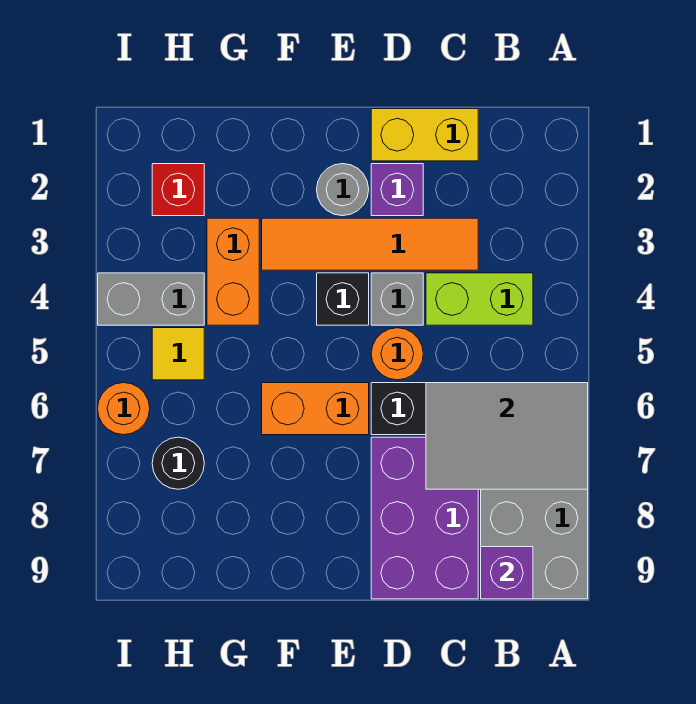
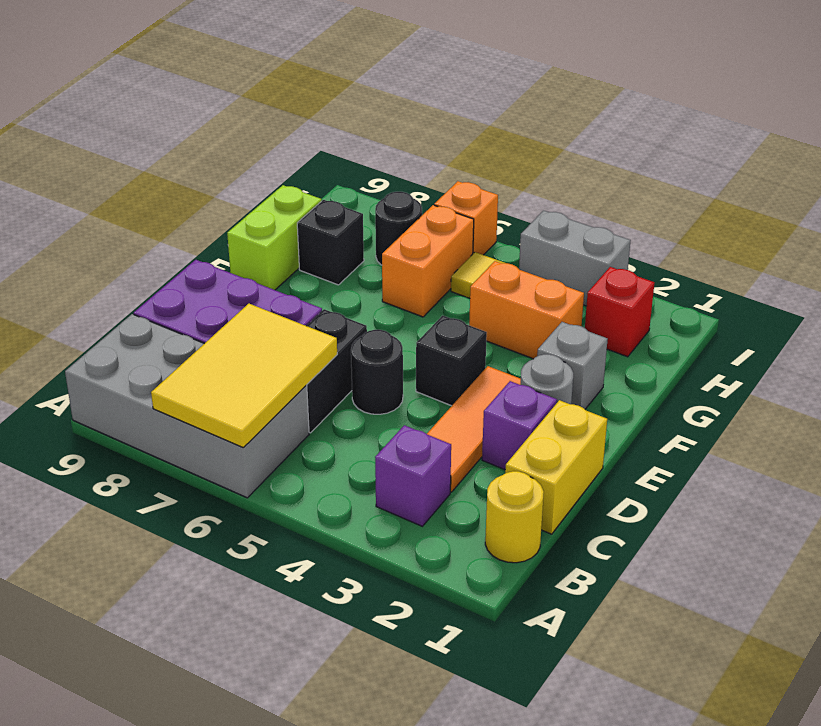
grey tile A6:C7 level 2 -> yellow tile A6:C7 level 2
none -> yellow round brick B1 level 1
lime brick B4:C4 level 1 -> lime brick F9:G9 level 1
purple brick B9 level 2 -> purple brick B3 level 1
orange tile C3:F3 level 1 -> orange tile C3:E3 level 1
grey brick D4 level 1 -> grey brick F2 level 1
orange round brick D5 level 1 -> black round brick D5 level 1
orange brick E6:F6 level 1 -> orange brick G6:H6 level 1
none -> black brick G8 level 1
grey brick H4:I4 level 1 -> grey brick I3:I4 level 1
orange round brick I6 level 1 -> orange brick I6 level 1

